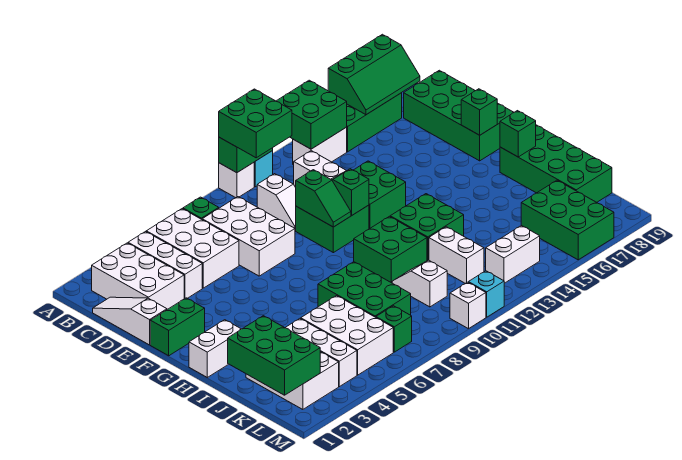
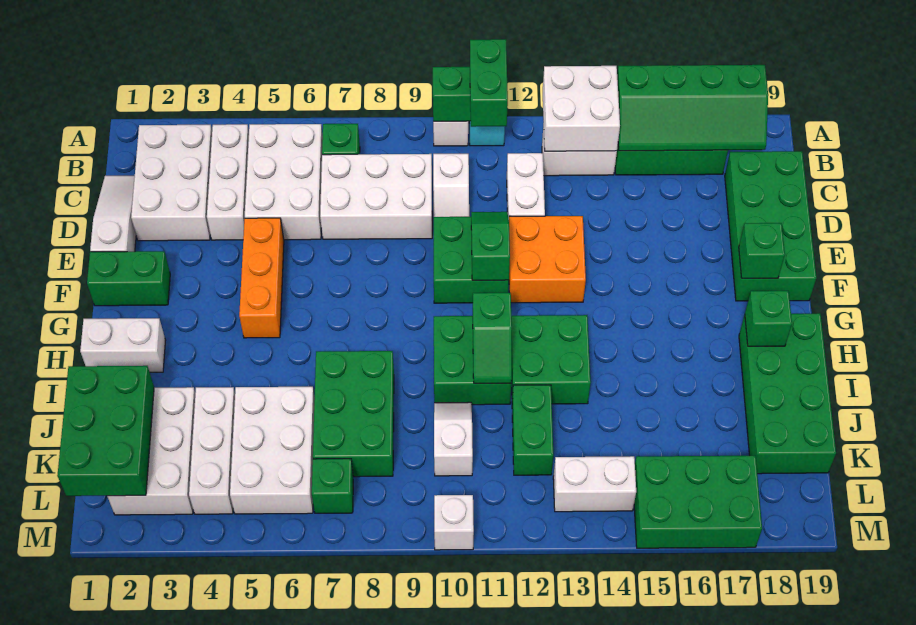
green brick A10:B11 level 3 -> green brick A11:B11 level 3
green brick A13:B14 level 2 -> white brick A13:B14 level 2
green slope A16:B18 level 2 top A -> green slope A15:B18 level 2 top A
white brick C7:E8 level 1 -> white brick C7:D9 level 1
none -> orange brick E5:G5 level 1
green slope E10:F10 level 2 top E -> green slope H11:I11 level 2 top H
green brick E12:F13 level 1 -> orange brick E12:F13 level 1
white brick J12:K12 level 1 -> green brick J12:K12 level 1
green brick K16:M17 level 1 -> green brick L15:M17 level 1
cyan brick M11 level 1 -> none

